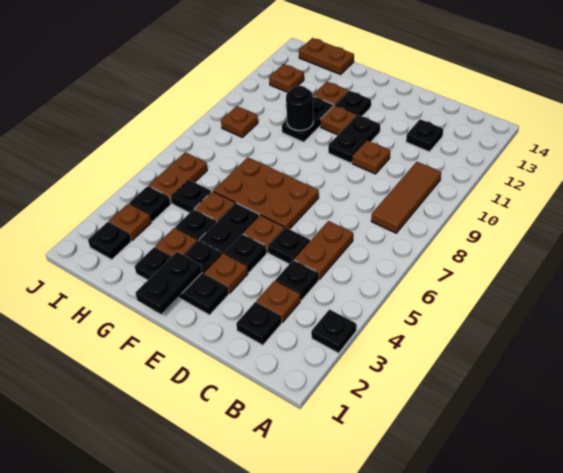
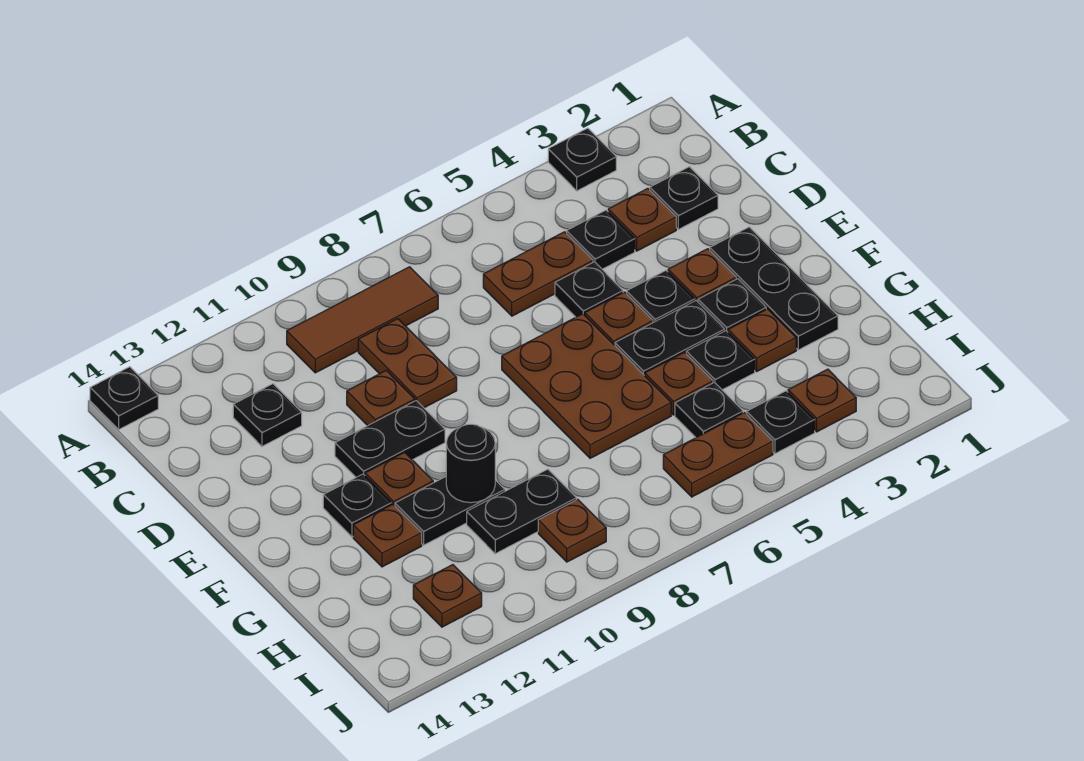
black plate F1:F2 level 2 -> black plate H9:H10 level 1
brown plate H14:I14 level 1 -> brown plate C9:D9 level 1
black plate I2 level 1 -> black plate A14 level 1

